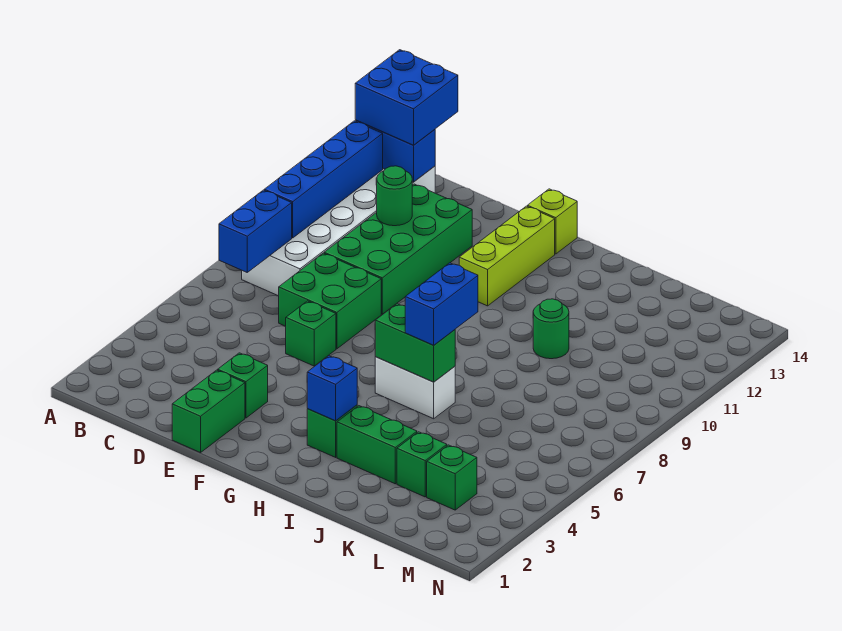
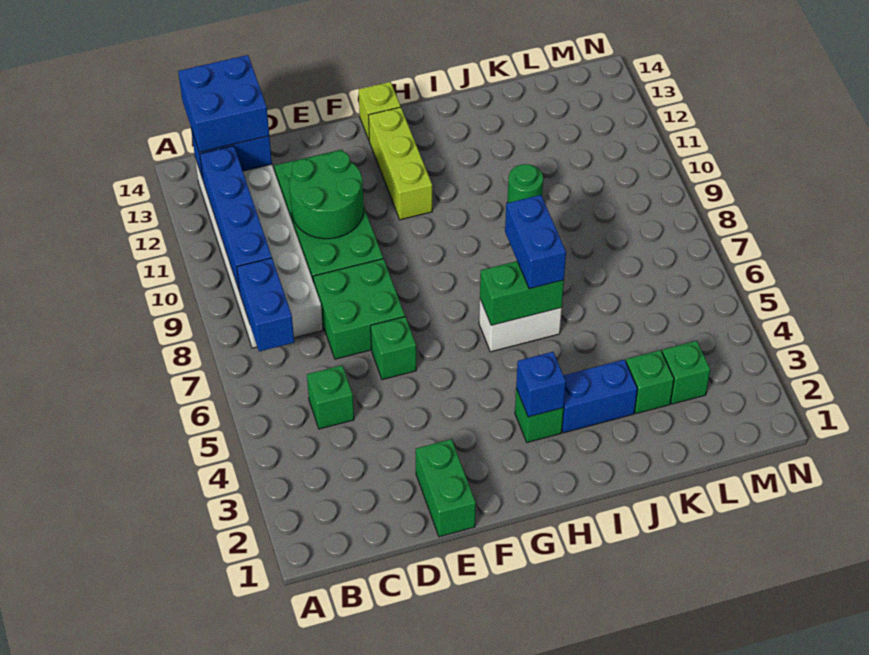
green round brick D11 level 2 -> green round brick D10:E11 level 2
green brick E3 level 1 -> green brick C5 level 1
green brick I3:J3 level 1 -> blue brick I3:J3 level 1

